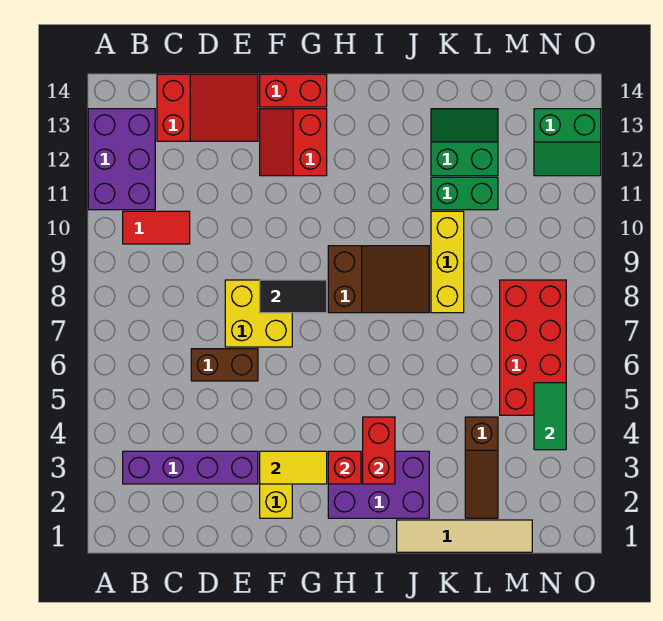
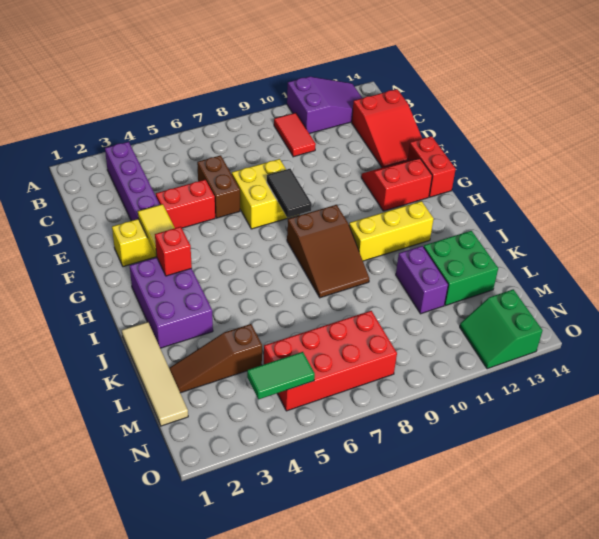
purple brick A11:B13 level 1 -> purple slope A11:B13 level 1 top 11
red brick I3:I4 level 2 -> red brick E4:E5 level 1
yellow brick K8:K10 level 1 -> yellow brick I10:I12 level 1
green brick K11:L11 level 1 -> purple brick K11:L11 level 1
green slope K12:L13 level 1 top 12 -> green brick K12:L13 level 1

